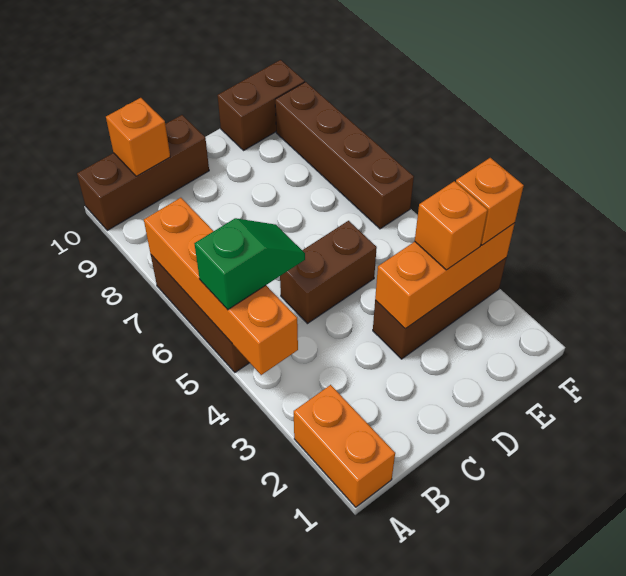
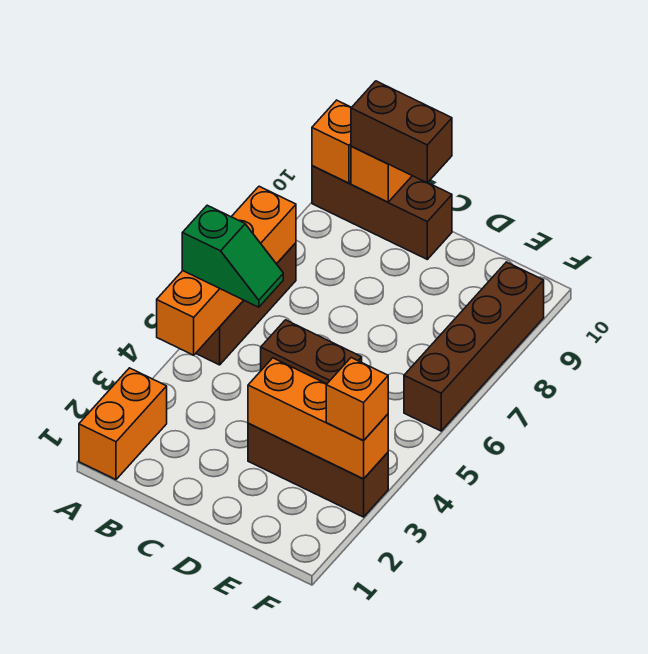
orange brick E3 level 3 -> orange brick A10 level 2
brown brick E10:F10 level 1 -> brown brick B10:C10 level 3

